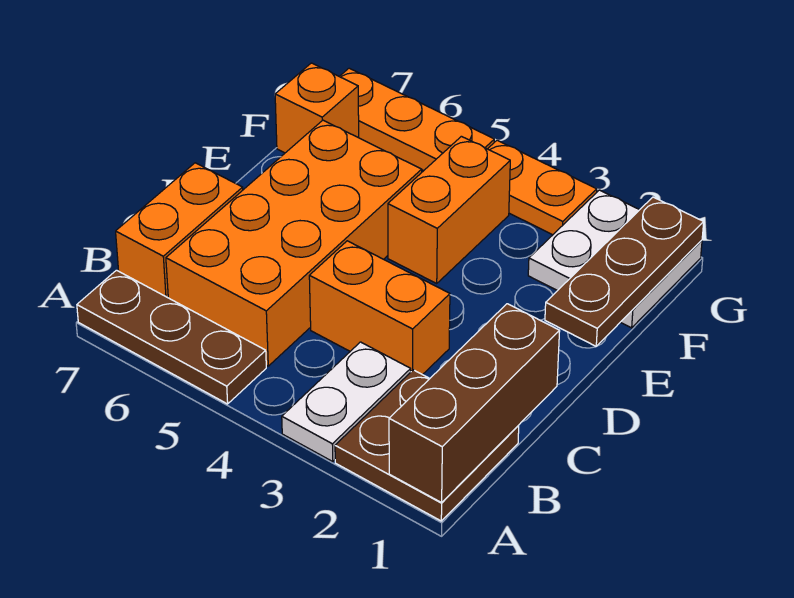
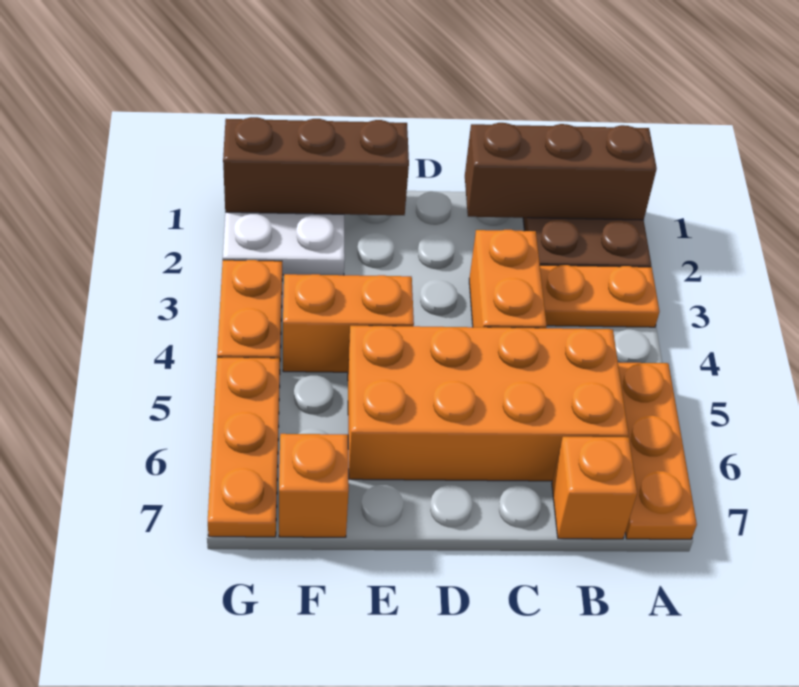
white plate A3:B3 level 1 -> orange plate A3:B3 level 1
brown plate A5:A7 level 1 -> orange plate A5:A7 level 1
orange brick B7:C7 level 1 -> orange brick B7 level 1
brown plate E1:G1 level 2 -> brown brick E1:G1 level 2

